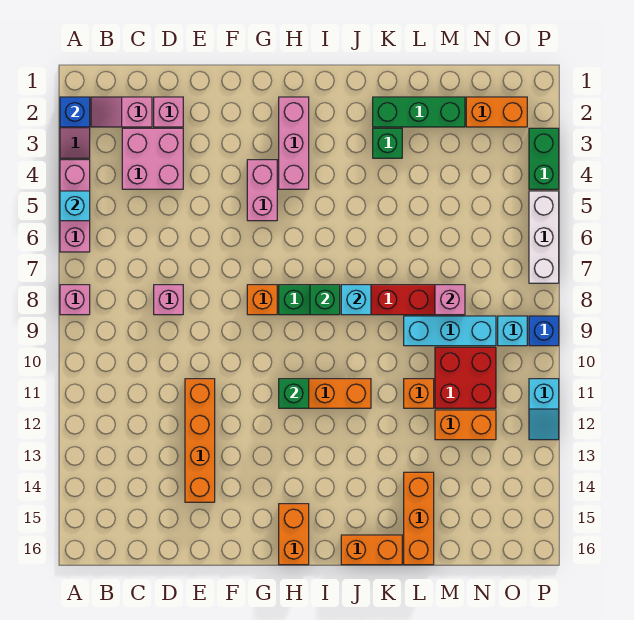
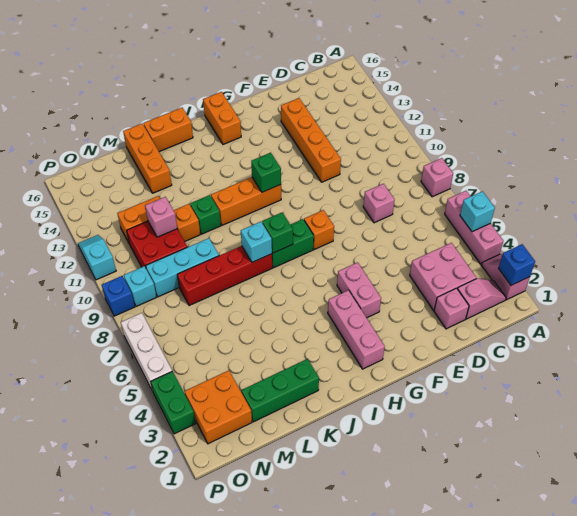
green brick K3 level 1 -> green brick K11 level 1
pink brick M8 level 2 -> pink brick M11 level 2
orange brick N2:O2 level 1 -> orange brick N2:O3 level 1

